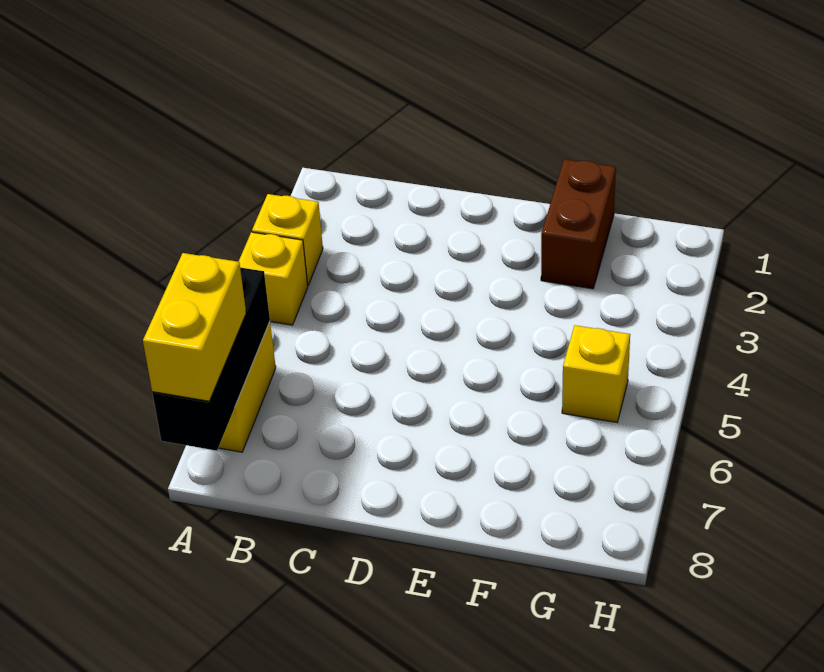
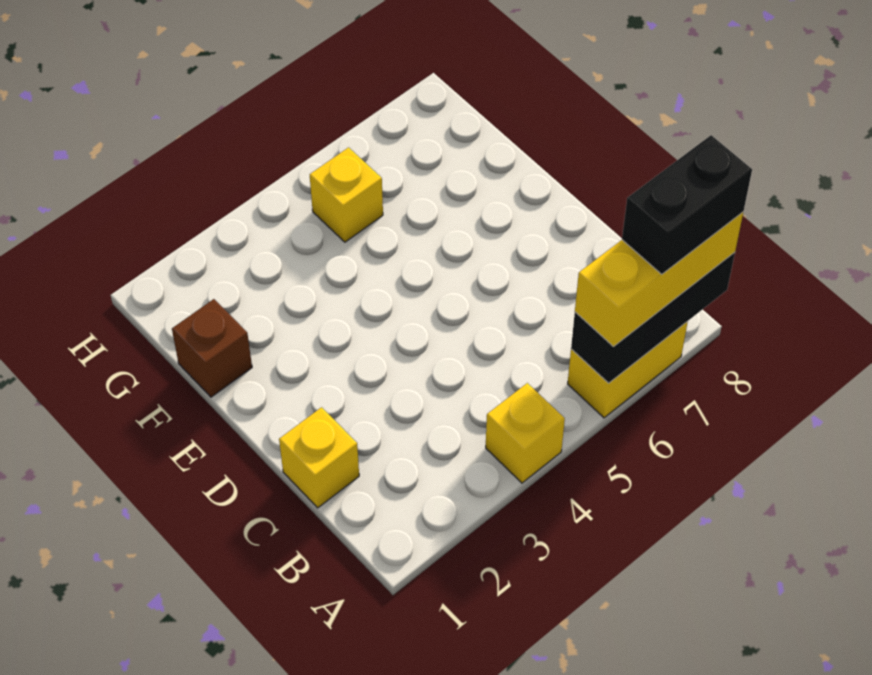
yellow brick A3 level 1 -> yellow brick C1 level 1
yellow brick A7:A8 level 3 -> yellow brick A6:A8 level 3
none -> black brick A7:A8 level 4
brown brick F1:F2 level 1 -> brown brick F1 level 1

